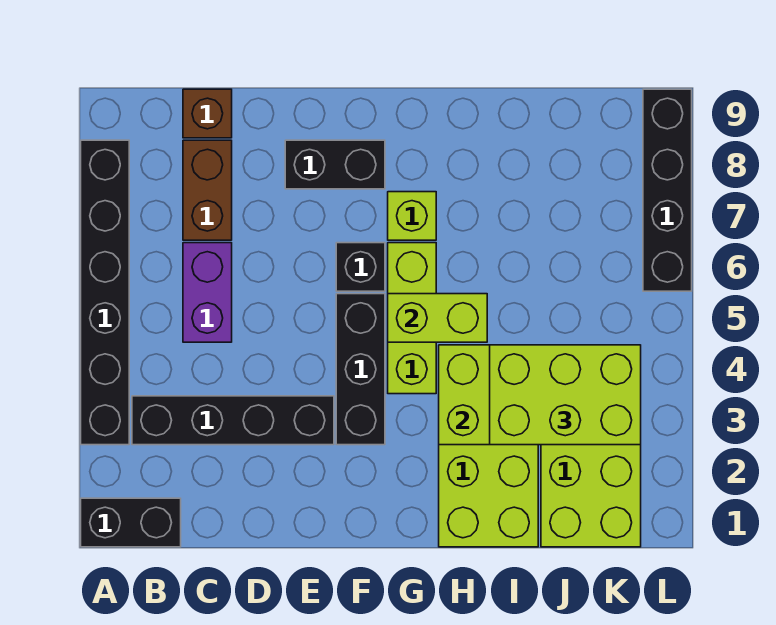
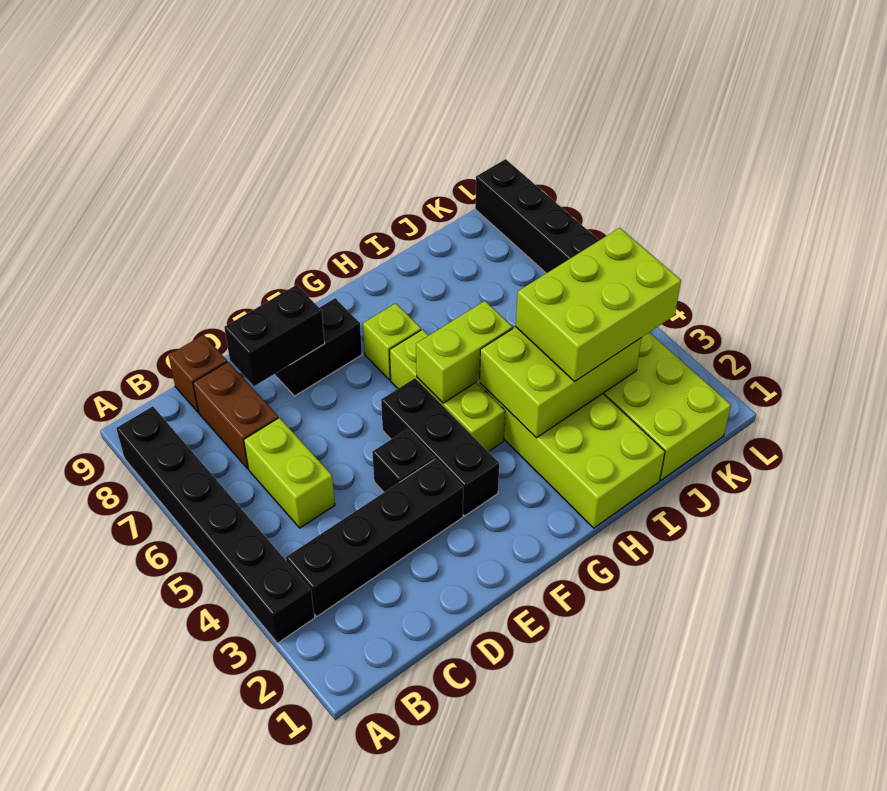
black brick A1:B1 level 1 -> black brick D8:E8 level 2
purple brick C5:C6 level 1 -> lime brick C5:C6 level 1
black brick F6 level 1 -> black brick E4 level 1

